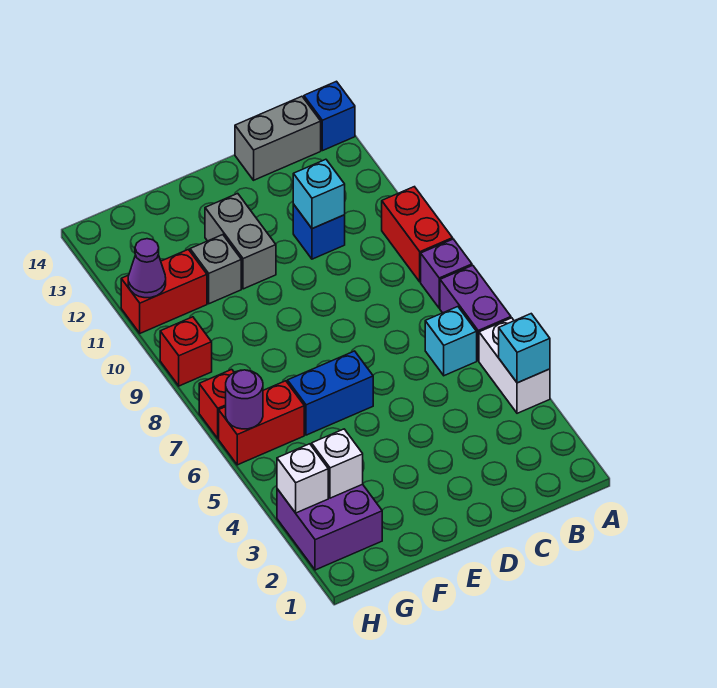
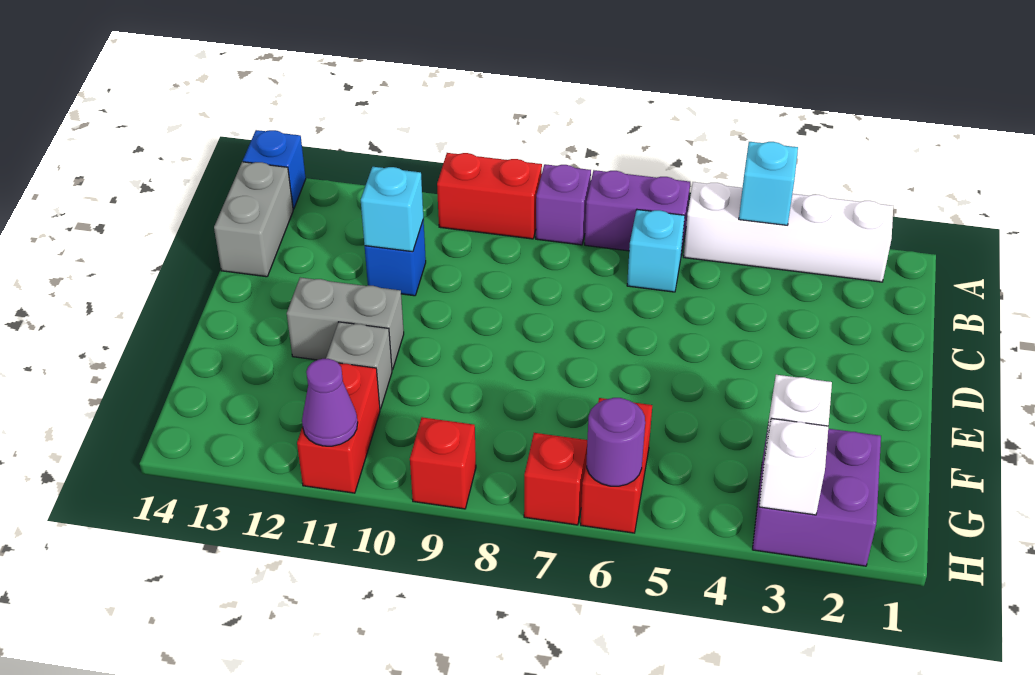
white brick A4:A5 level 1 -> white brick A2:A5 level 1
blue brick E6:F6 level 1 -> none

